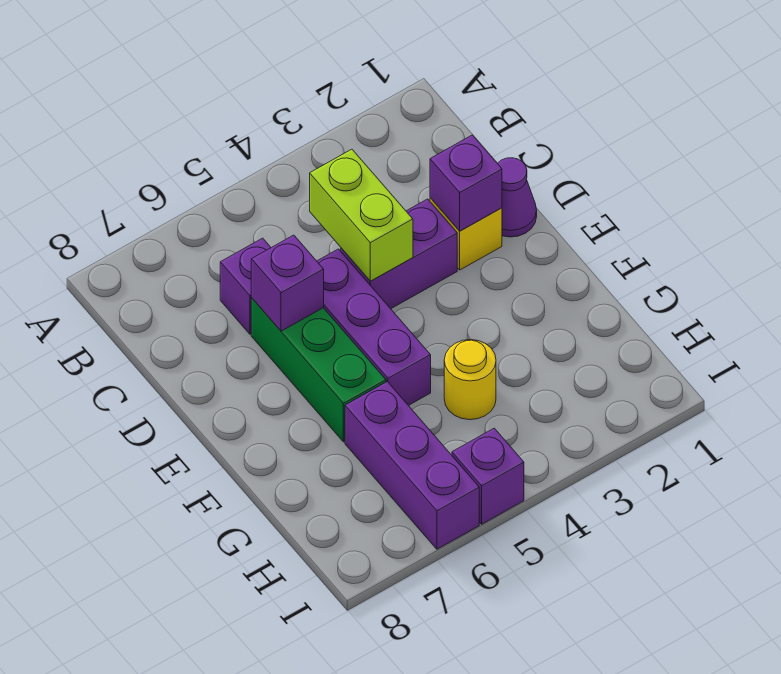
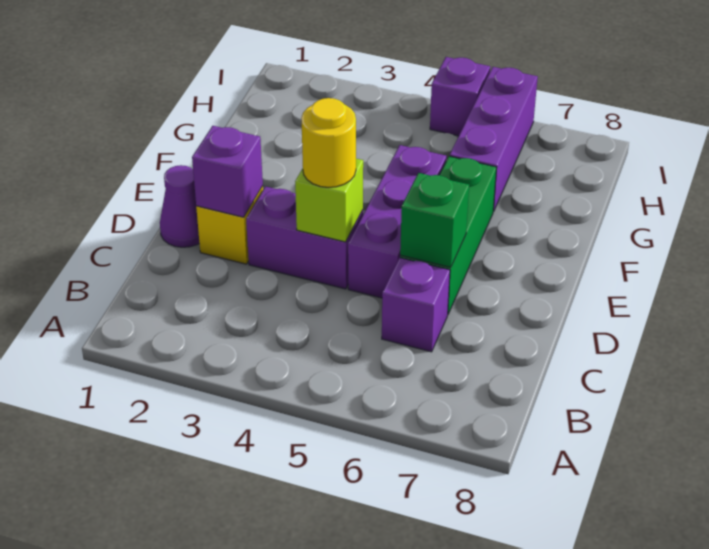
lime brick C4:D4 level 2 -> lime brick D4 level 2
purple brick D6 level 2 -> green brick D6 level 2
yellow round brick G4 level 1 -> yellow round brick D4 level 3

